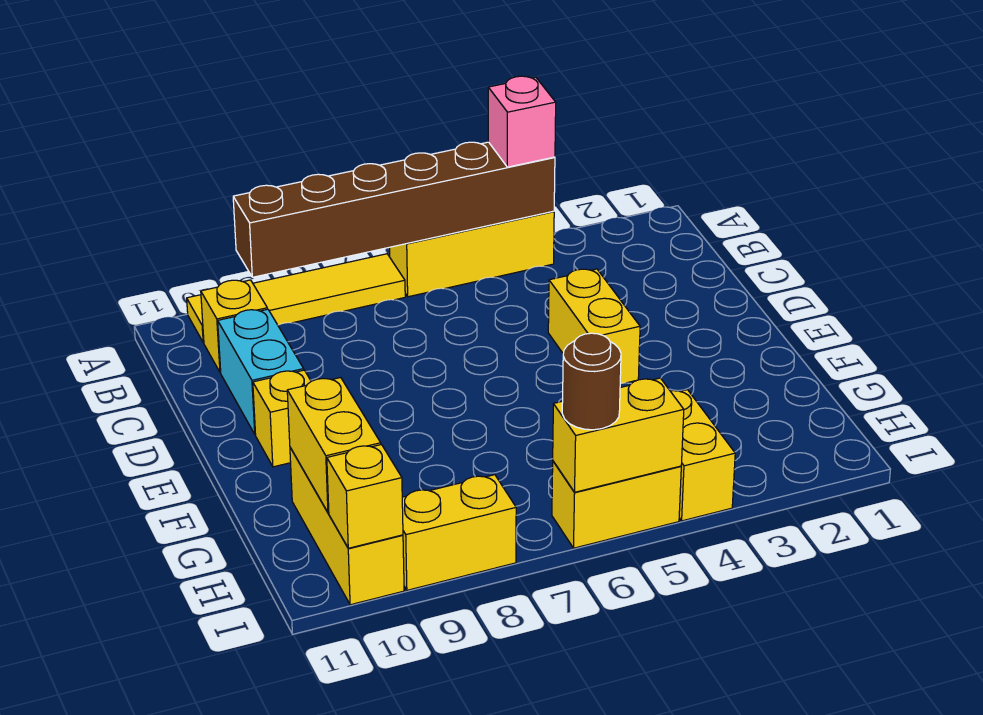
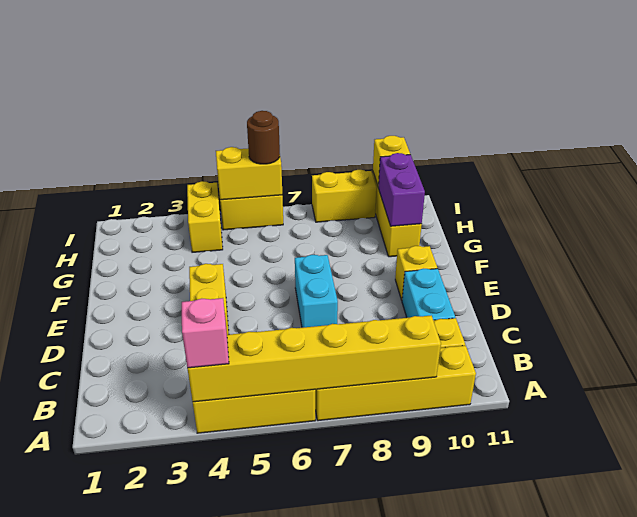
brown brick A4:A9 level 2 -> yellow brick A4:A9 level 2
yellow tile A7:A10 level 1 -> yellow brick A7:A10 level 1
none -> cyan brick D7:E7 level 1
yellow brick G10:H10 level 2 -> purple brick G10:H10 level 2

